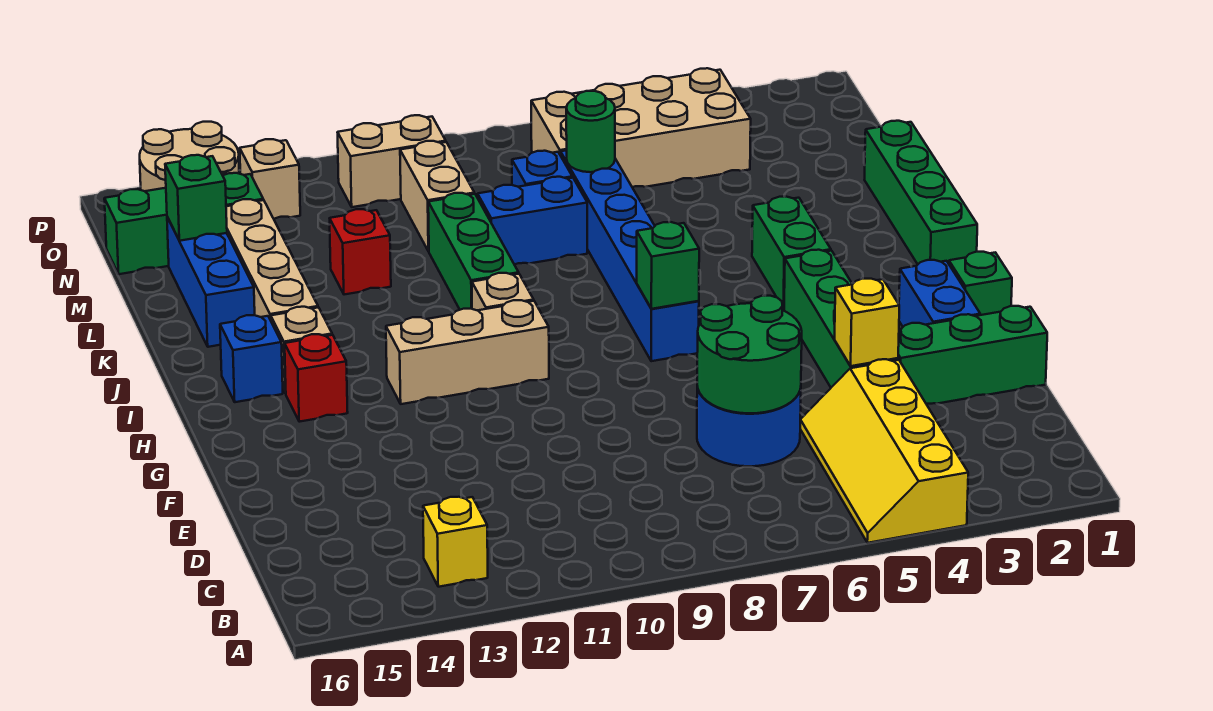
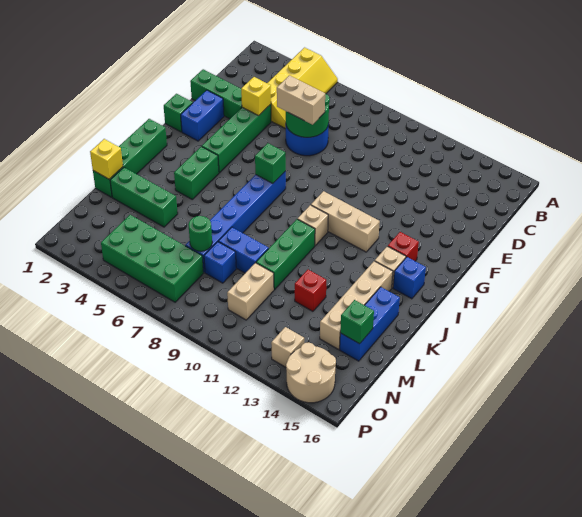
yellow brick B13 level 1 -> yellow brick L1 level 2
tan brick N4:O7 level 1 -> green brick N4:O7 level 1
green brick N14:N16 level 1 -> green brick L2:L4 level 1
tan brick O10:O11 level 1 -> tan brick E6:E7 level 3

